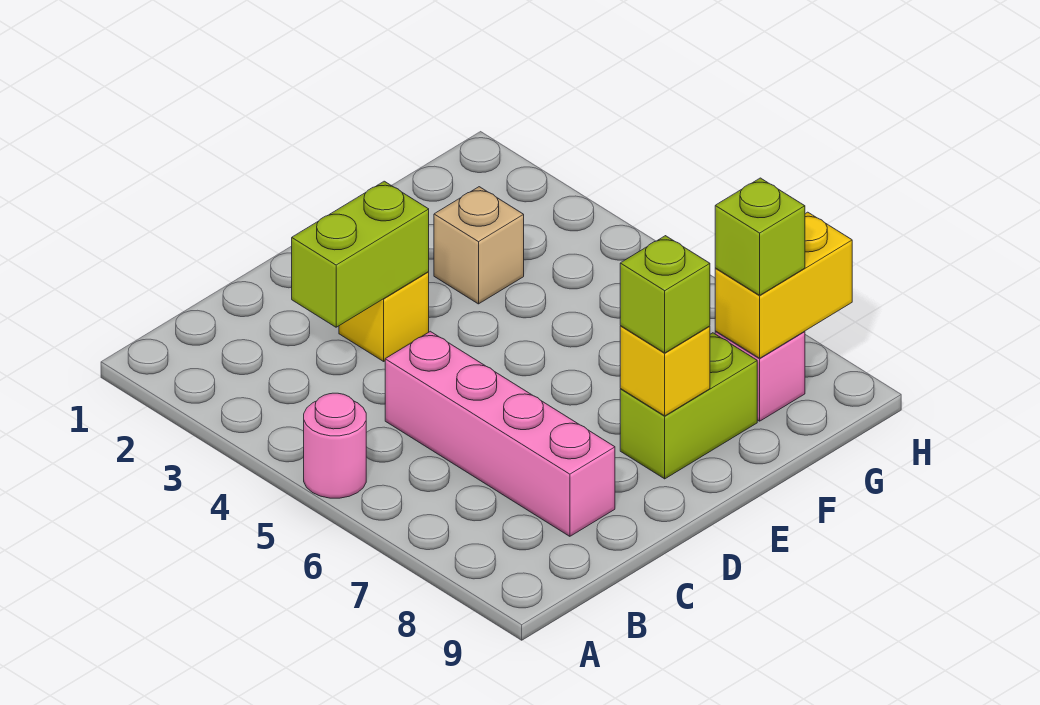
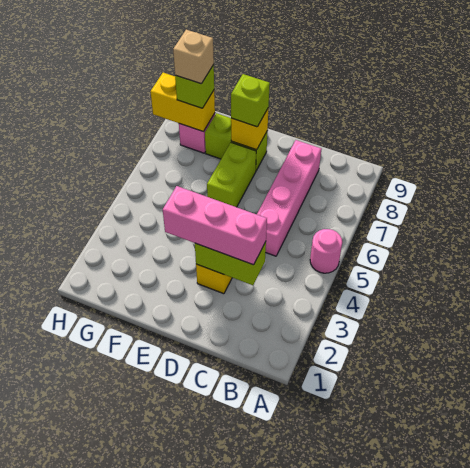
none -> pink brick C3:E3 level 3
none -> lime brick E6:E7 level 1
tan brick F3 level 1 -> tan brick G8 level 4

